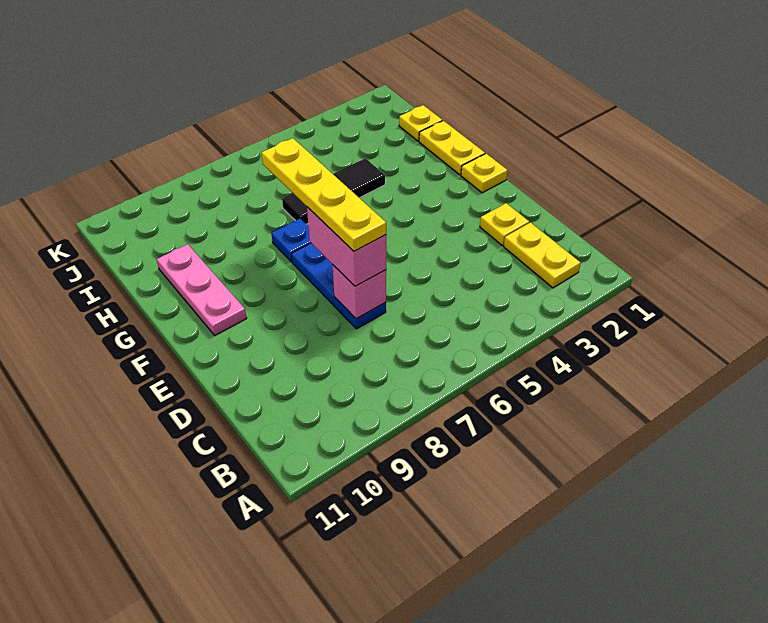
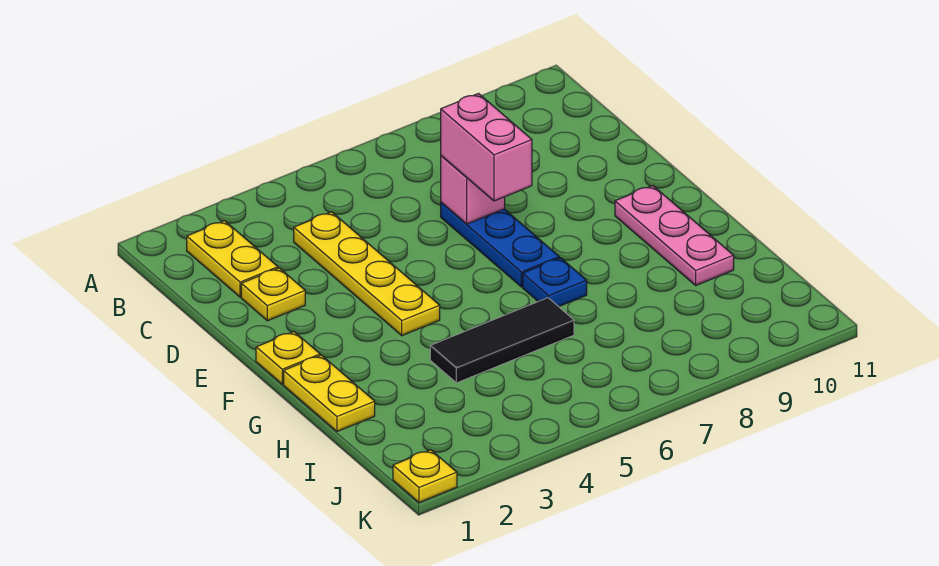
yellow plate D7:G7 level 4 -> yellow plate C4:F4 level 1
yellow plate I1 level 1 -> yellow plate K1 level 1

